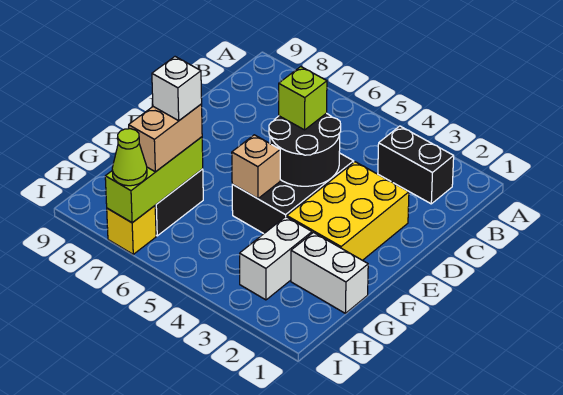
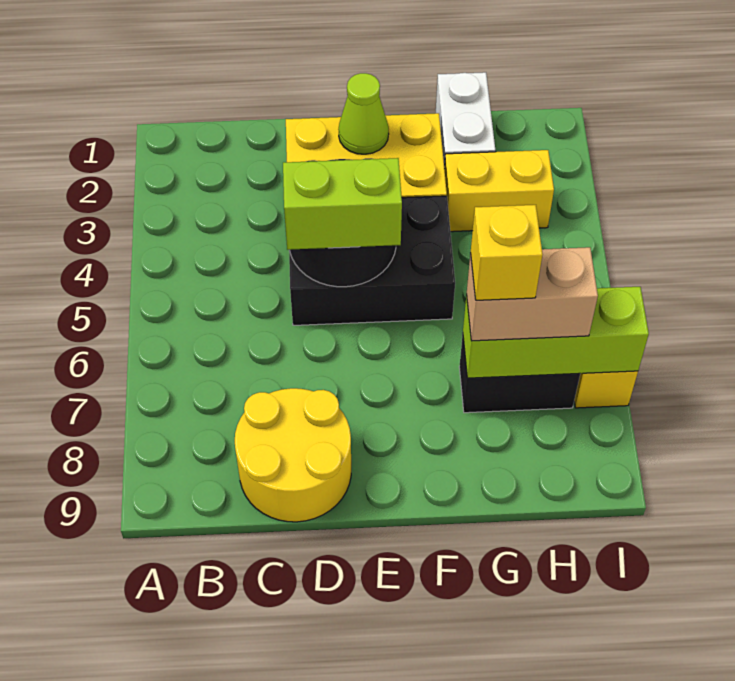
black brick B2:B3 level 1 -> none
none -> yellow round brick C8:D9 level 1
lime brick D5 level 3 -> lime brick D5:E5 level 3
tan brick F5 level 2 -> none
white brick G3:H3 level 1 -> yellow brick G3:H3 level 1
white brick G7 level 4 -> yellow brick G7 level 4
lime cone I7 level 3 -> lime cone E2 level 2

